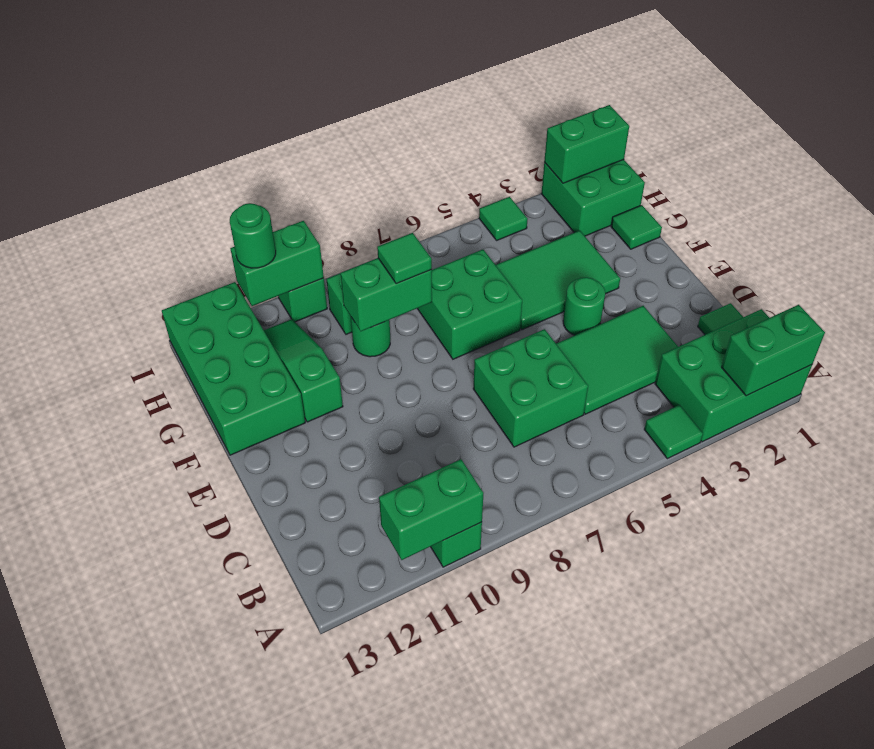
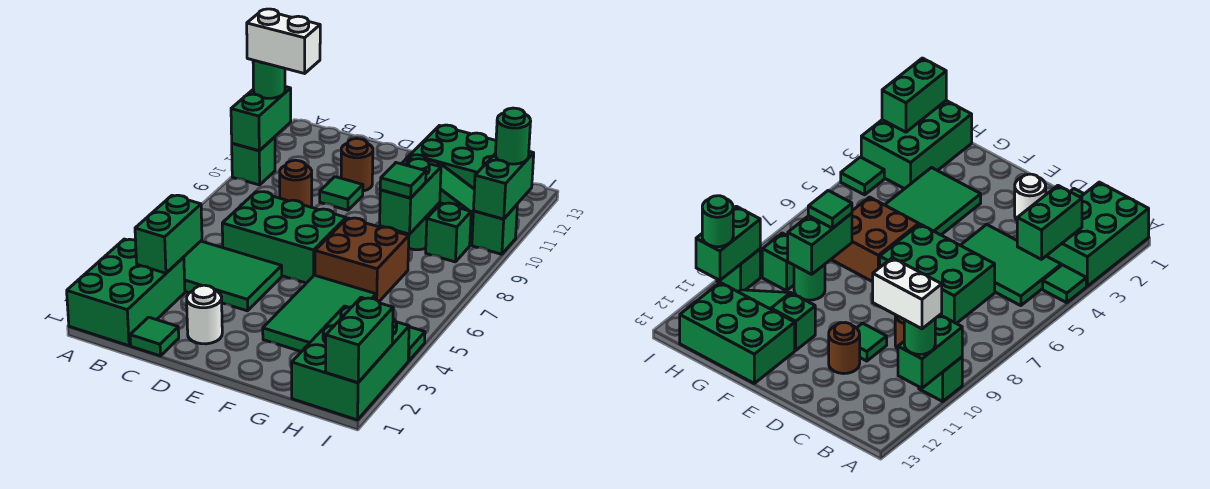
green brick A1:A2 level 2 -> green brick B3:B4 level 2
none -> white brick A11:B11 level 4
green tile C3:D5 level 1 -> green tile B4:D5 level 1
green brick C6:D7 level 1 -> green brick C6:E7 level 1
none -> brown round brick C9 level 1
none -> white round brick D2 level 1
none -> brown round brick D11 level 1
green round brick E4 level 1 -> green round brick A11 level 3
green brick F6:G7 level 1 -> brown brick F6:G7 level 1
green brick F12:I13 level 1 -> green brick F12:H13 level 1
green tile G1 level 1 -> green tile D10 level 1
green brick H1:I2 level 1 -> green brick H1:I3 level 1

